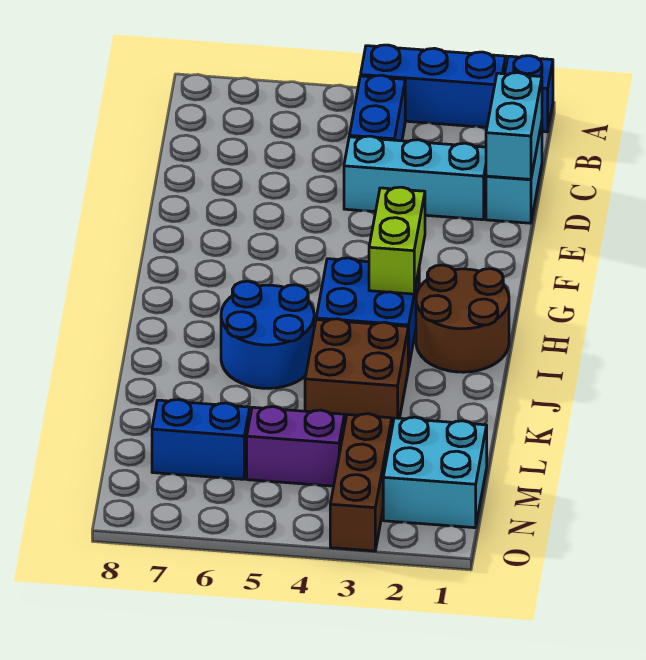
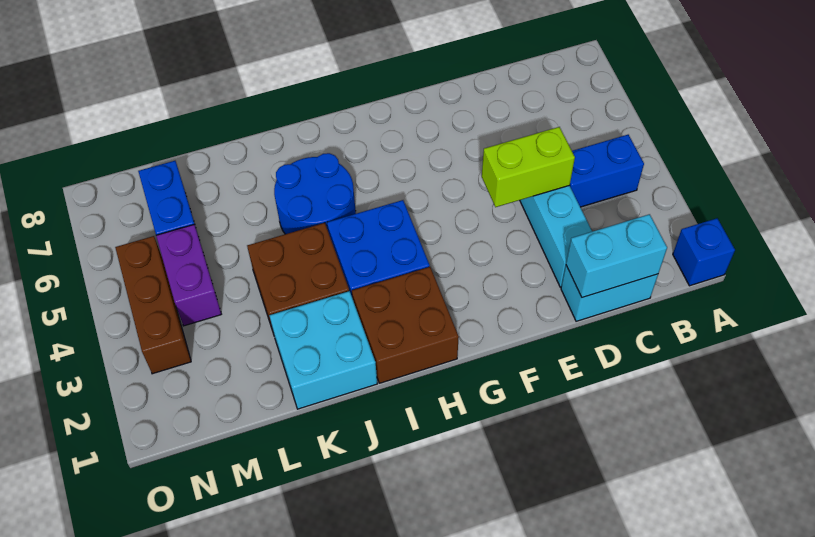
blue brick A2:A4 level 1 -> none
lime brick G3:H3 level 2 -> lime brick D4:E4 level 2
brown round brick H1:I2 level 1 -> brown brick H1:I2 level 1
cyan brick M1:N2 level 1 -> cyan brick J1:K2 level 1
brown brick M3:O3 level 1 -> brown brick N3:N5 level 1

